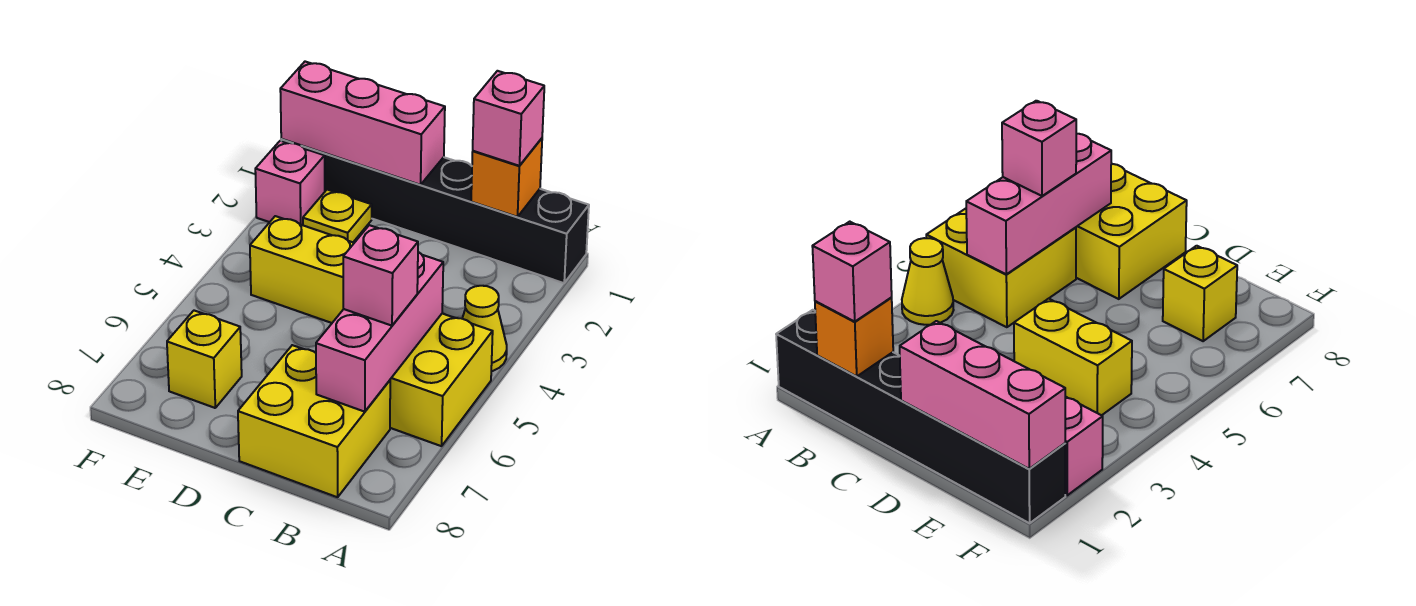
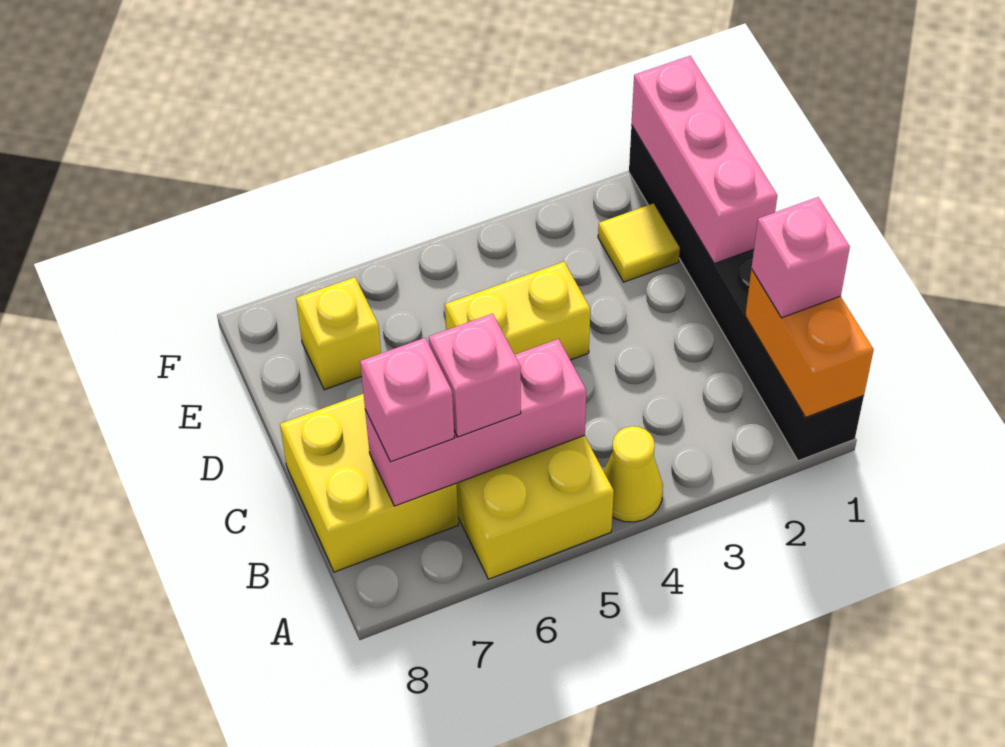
orange brick B1 level 2 -> orange brick A1:B1 level 2
yellow brick D4:E4 level 1 -> yellow brick D4:D5 level 1
yellow plate E2 level 1 -> yellow tile E2 level 1
pink brick F2 level 1 -> pink brick B7 level 3

